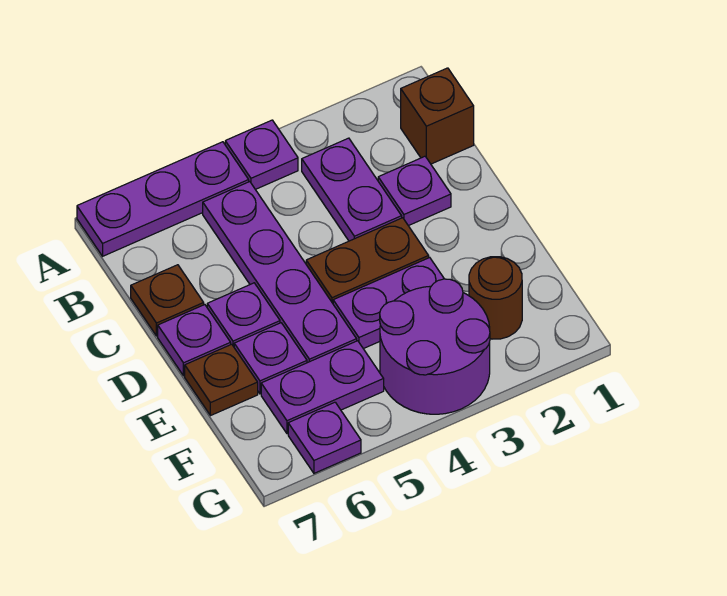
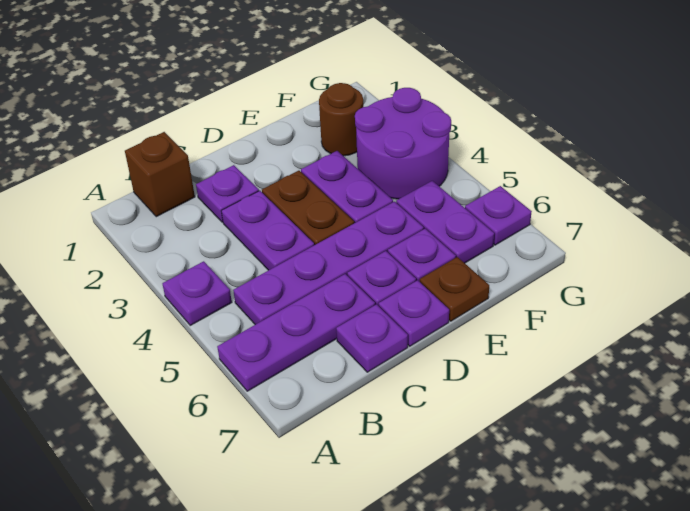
purple plate A5:A7 level 1 -> purple plate A6:C6 level 1
purple plate B3:C3 level 1 -> purple plate C3:C4 level 1
brown plate C7 level 1 -> purple plate C7 level 1

